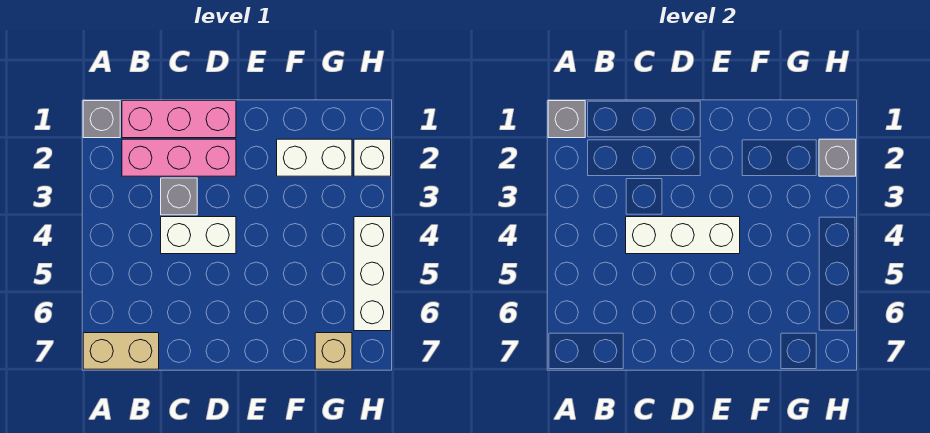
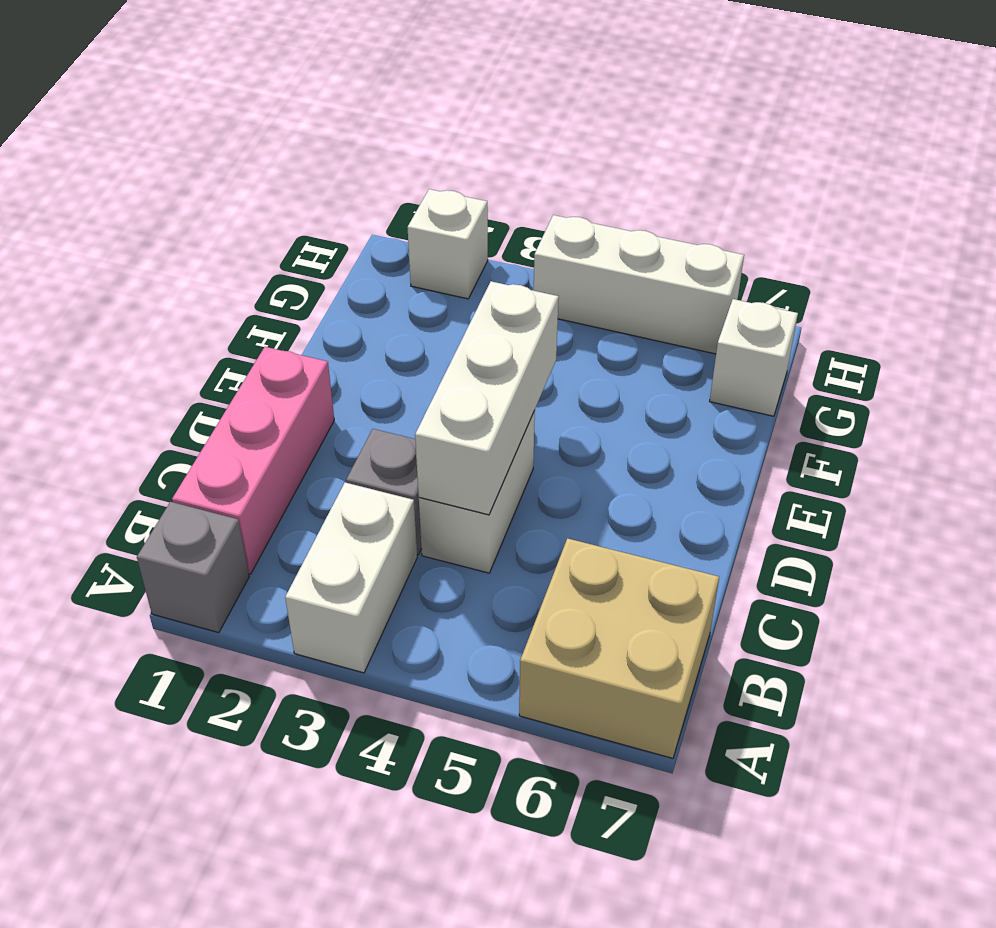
grey brick A1 level 2 -> none
tan brick A7:B7 level 1 -> tan brick A6:B7 level 1
pink brick B2:D2 level 1 -> none
white brick F2:G2 level 1 -> white brick A3:B3 level 1
tan brick G7 level 1 -> white brick G7 level 1
grey brick H2 level 2 -> none

